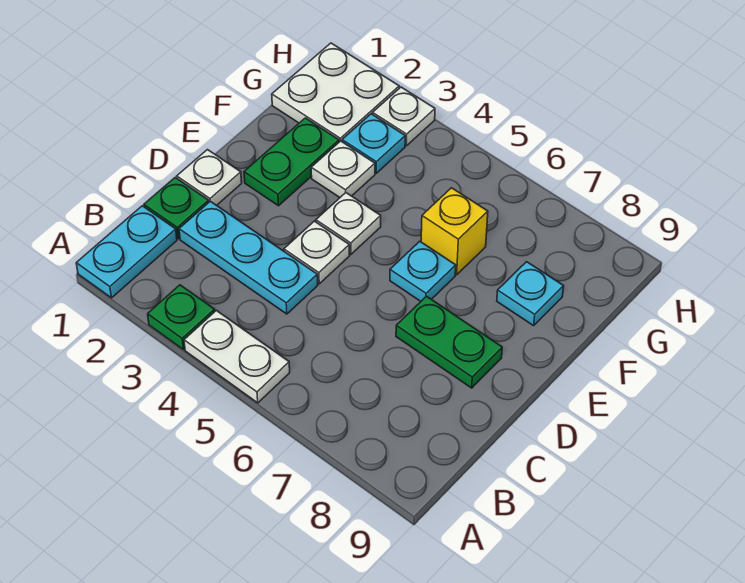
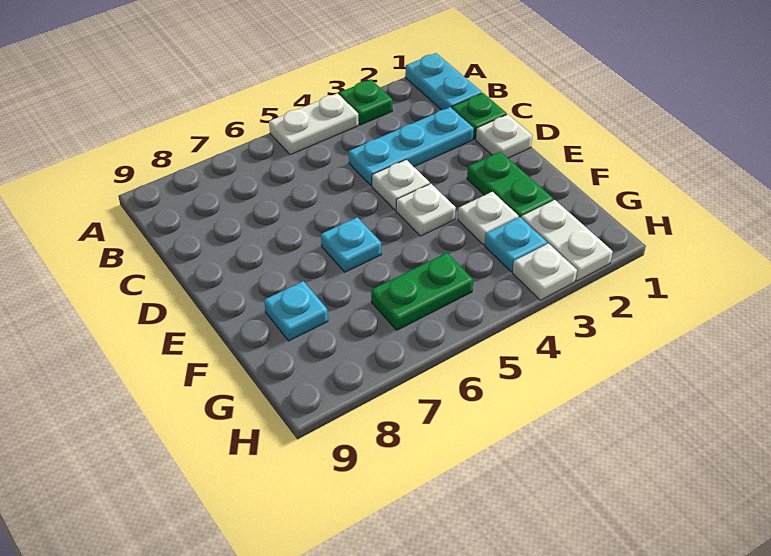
green plate D7:D8 level 1 -> green plate G5:G6 level 1
yellow brick F6 level 1 -> none
white plate G1:H2 level 1 -> white plate G2:H2 level 1

